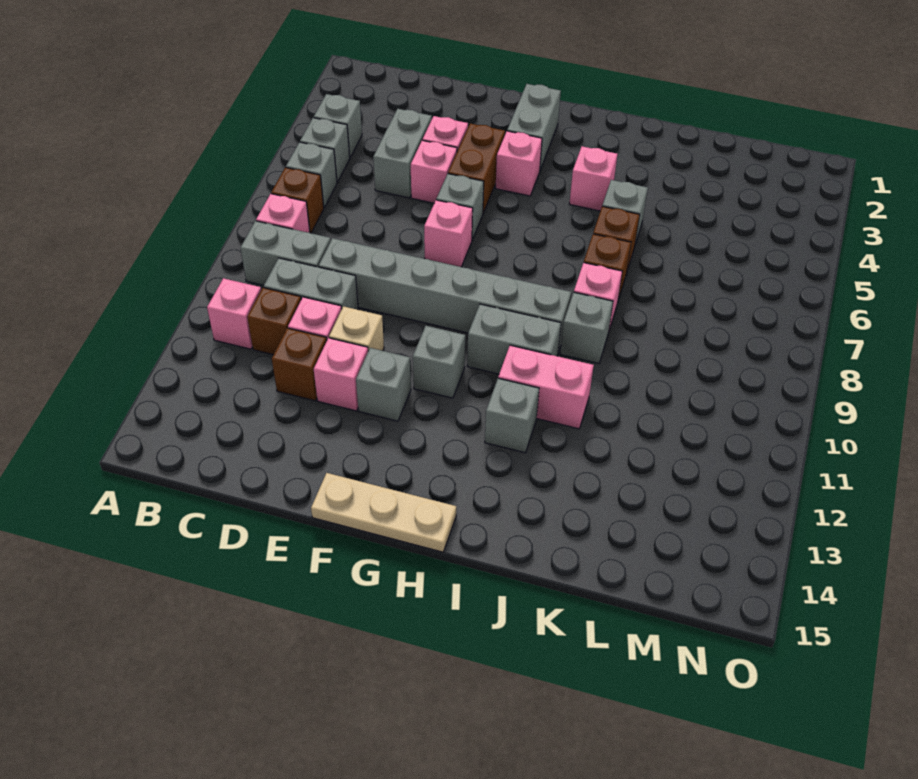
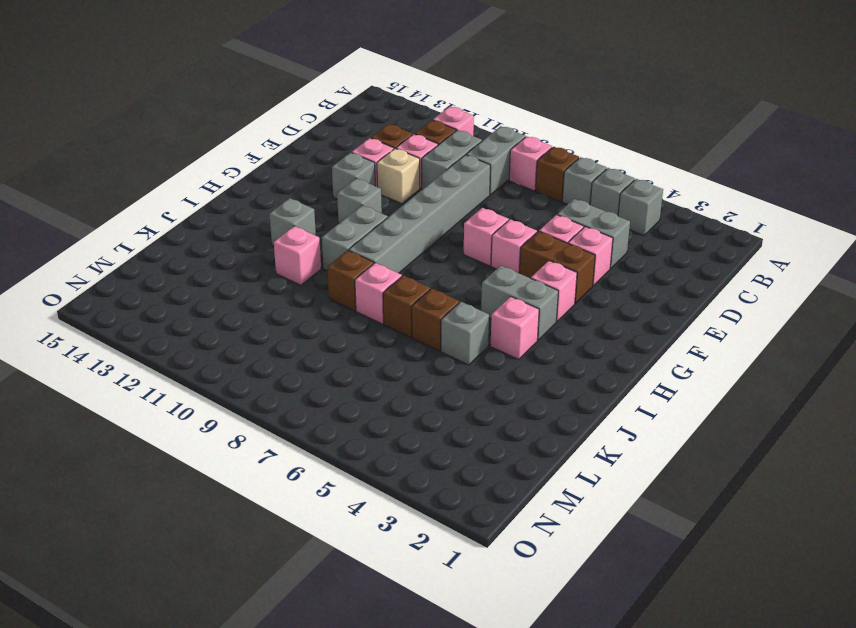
grey brick F6 level 1 -> pink brick F6 level 1
tan plate F15:H15 level 1 -> none
grey brick G2:G3 level 1 -> grey brick H4:H5 level 1
pink brick I11:J11 level 1 -> pink brick J11 level 1
grey brick J9 level 1 -> brown brick J9 level 1

